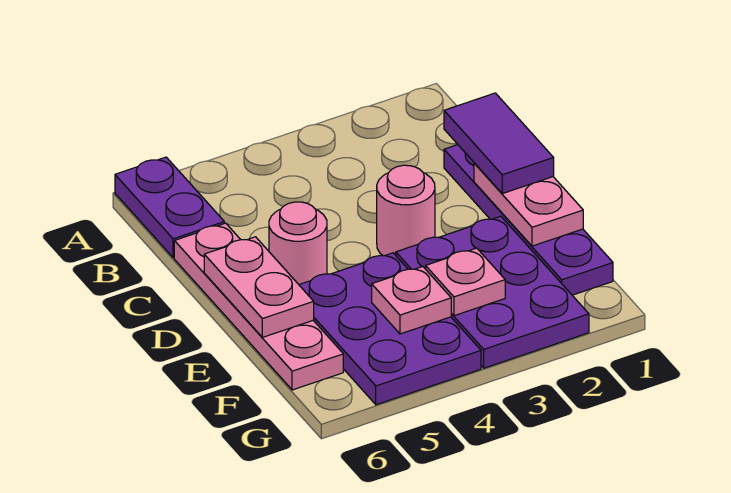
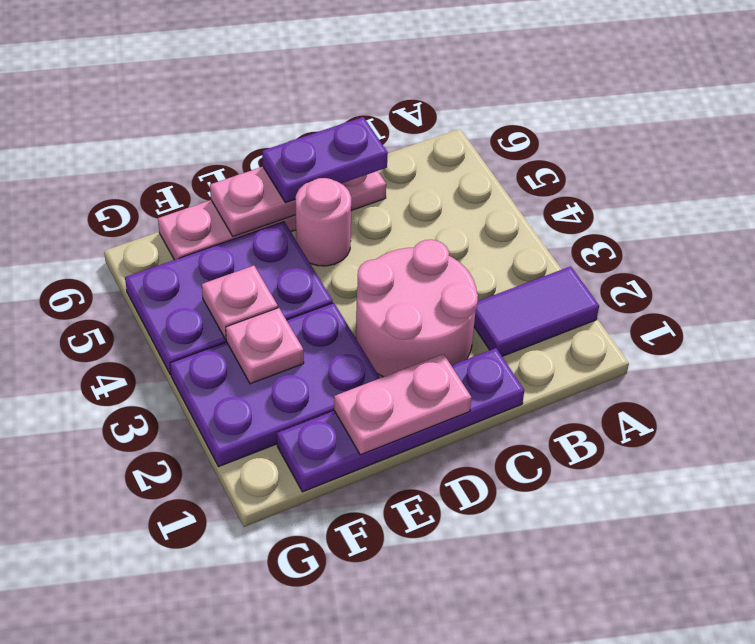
purple plate A6:B6 level 1 -> purple plate C6:D6 level 3
purple tile C1:D1 level 3 -> purple tile A2:B2 level 1
pink round brick D3 level 1 -> pink round brick C2:D3 level 1

